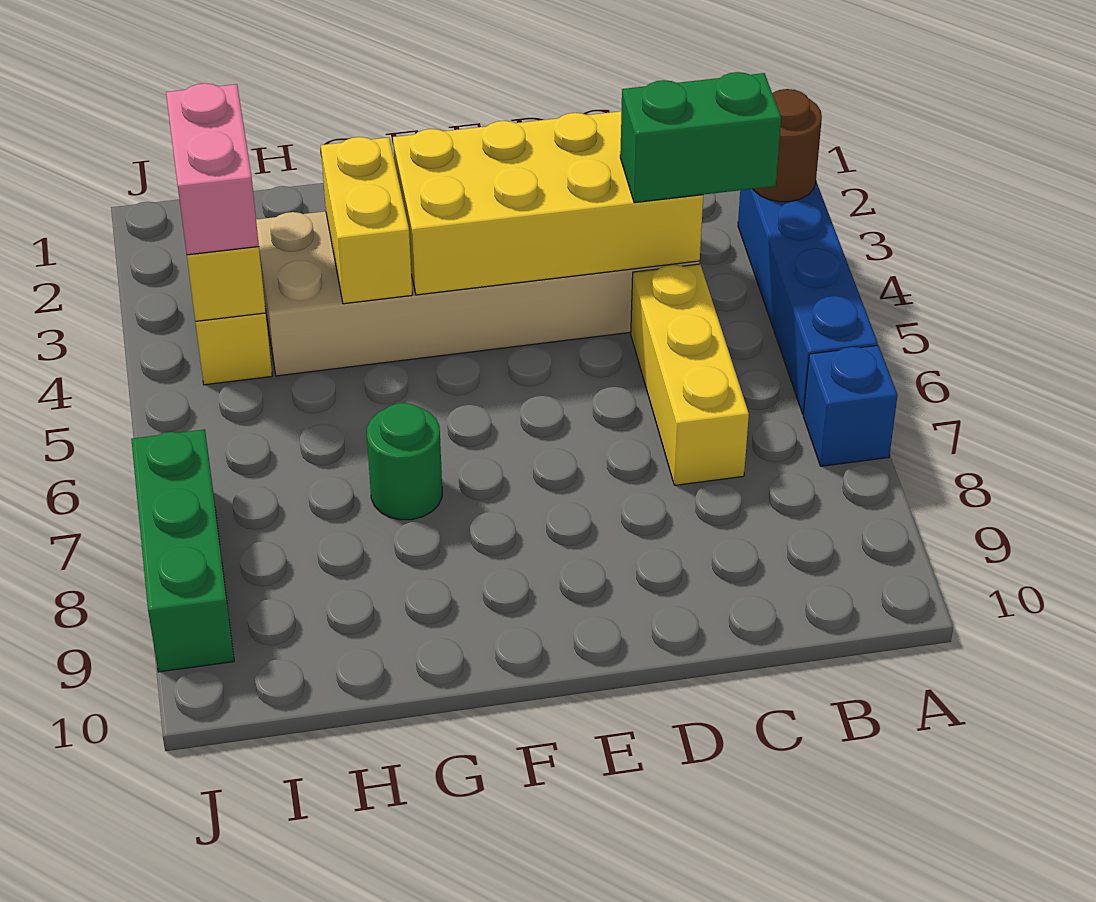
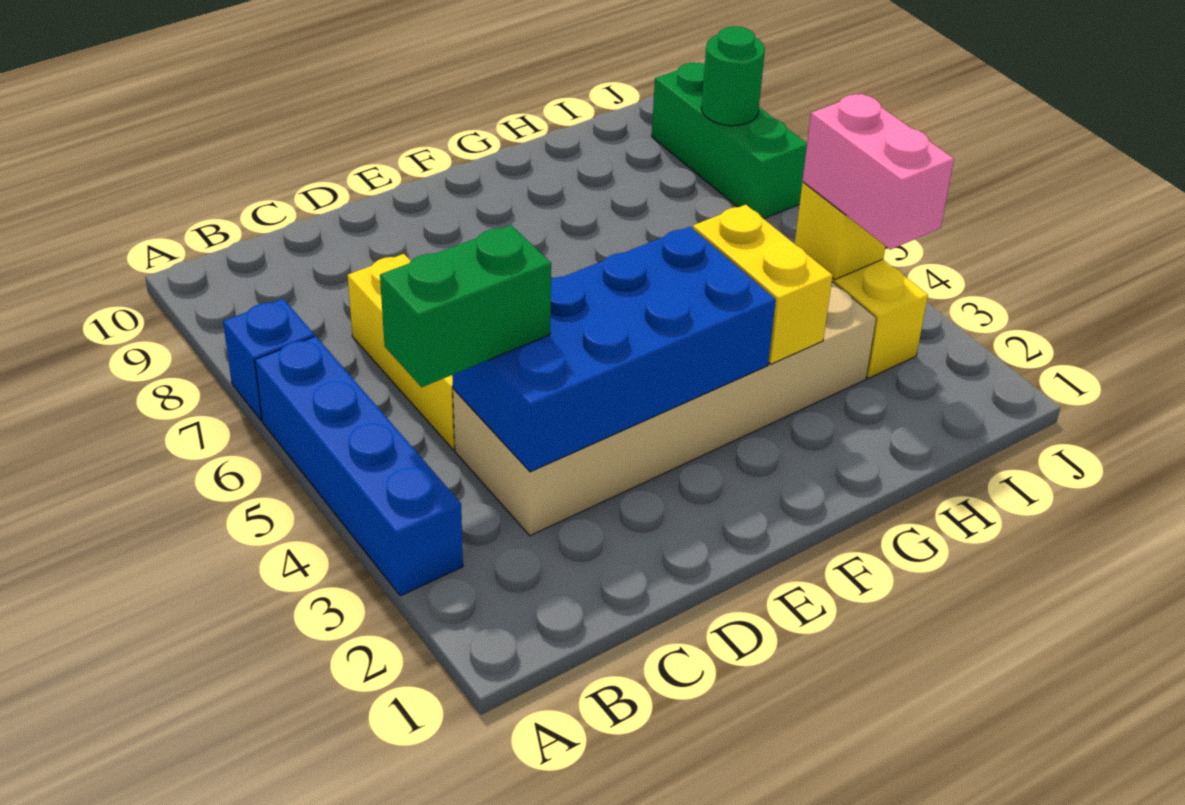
brown round brick A3 level 2 -> none
yellow brick C3:F4 level 2 -> blue brick C3:F4 level 2
green round brick G7 level 1 -> green round brick J8 level 2

